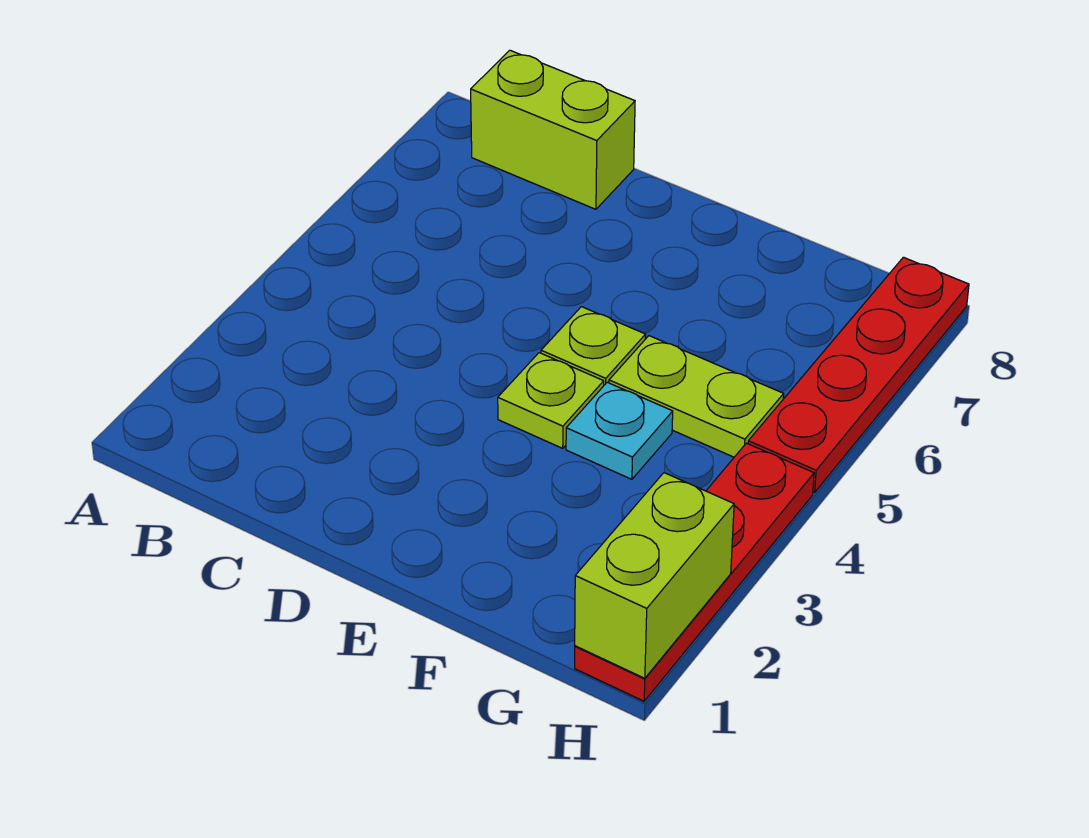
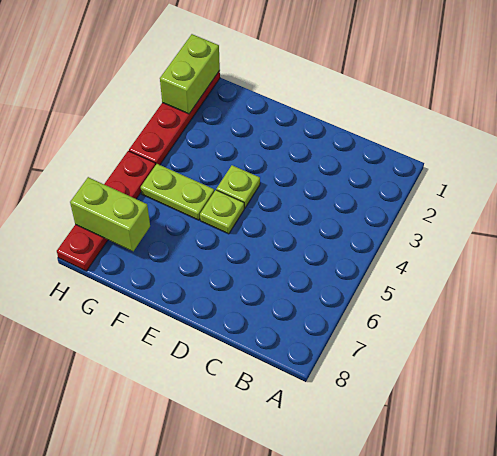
lime brick B8:C8 level 1 -> lime brick G7:H7 level 2
cyan plate F4 level 1 -> none

